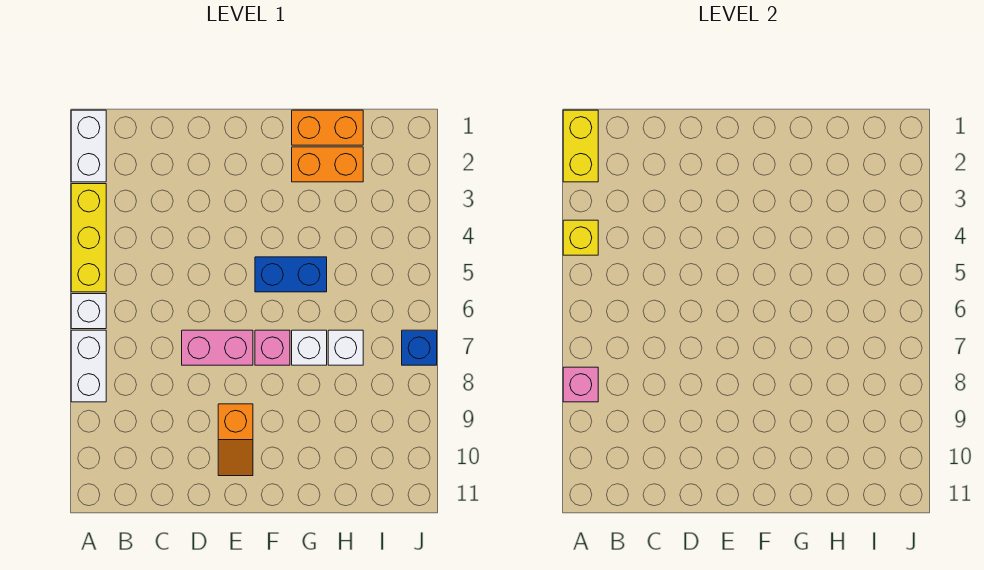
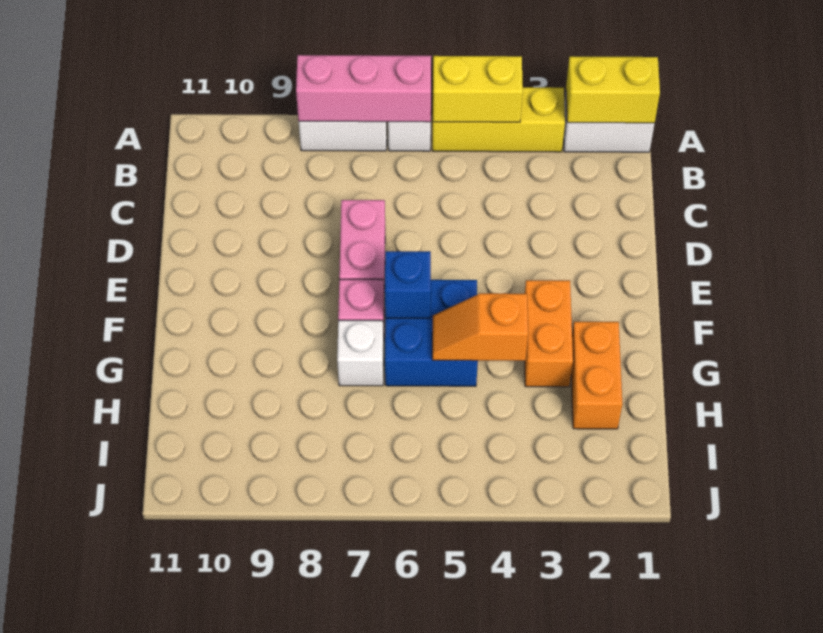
yellow brick A4 level 2 -> yellow brick A4:A5 level 2
pink brick A8 level 2 -> pink brick A6:A8 level 2
orange slope E9:E10 level 1 top 9 -> orange slope G4:G5 level 2 top 4
blue brick F5:G5 level 1 -> blue brick F5:G6 level 1
orange brick G1:H1 level 1 -> orange brick F3:G3 level 1
white brick H7 level 1 -> none
blue brick J7 level 1 -> blue brick F6 level 2

